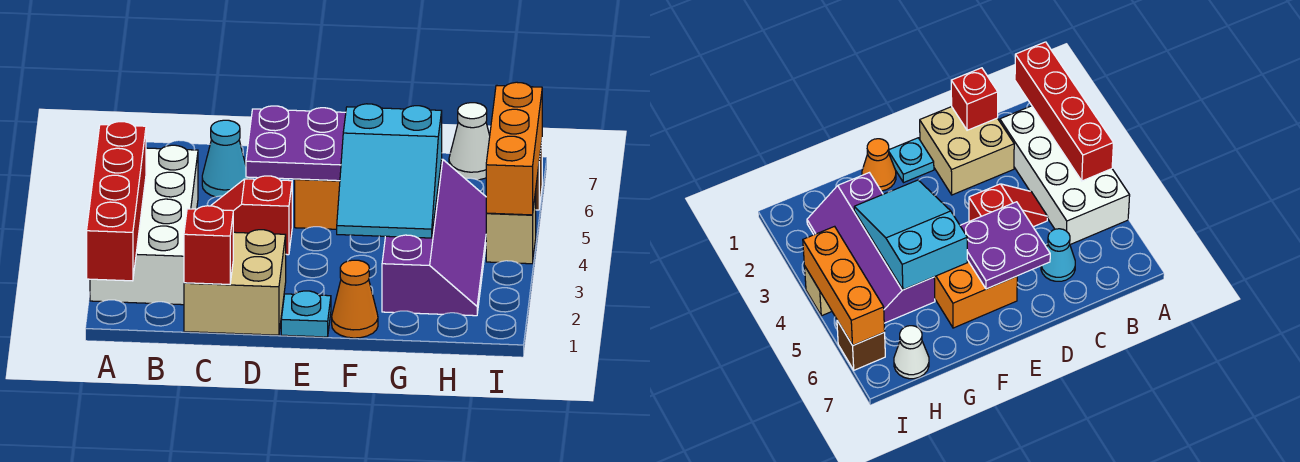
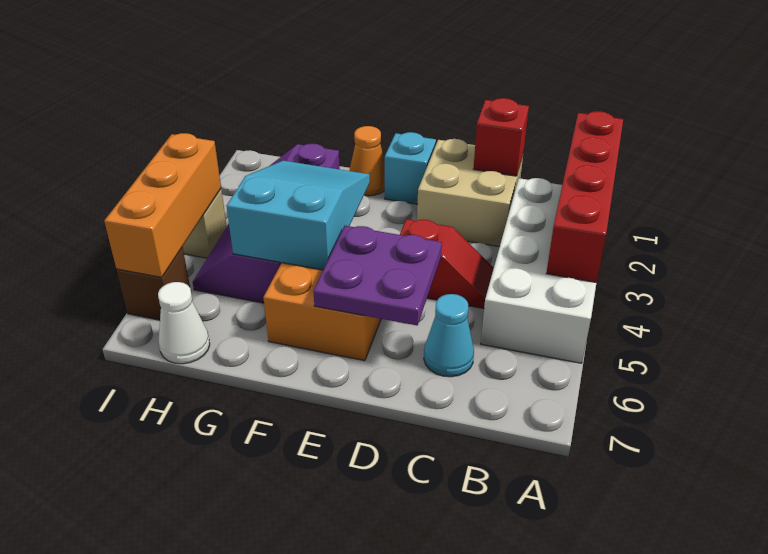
cyan plate E1 level 1 -> cyan brick E1 level 1

